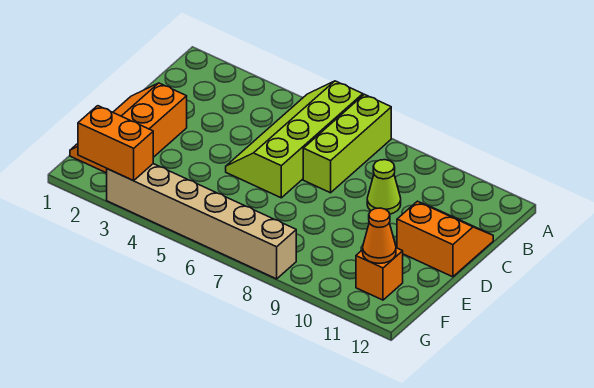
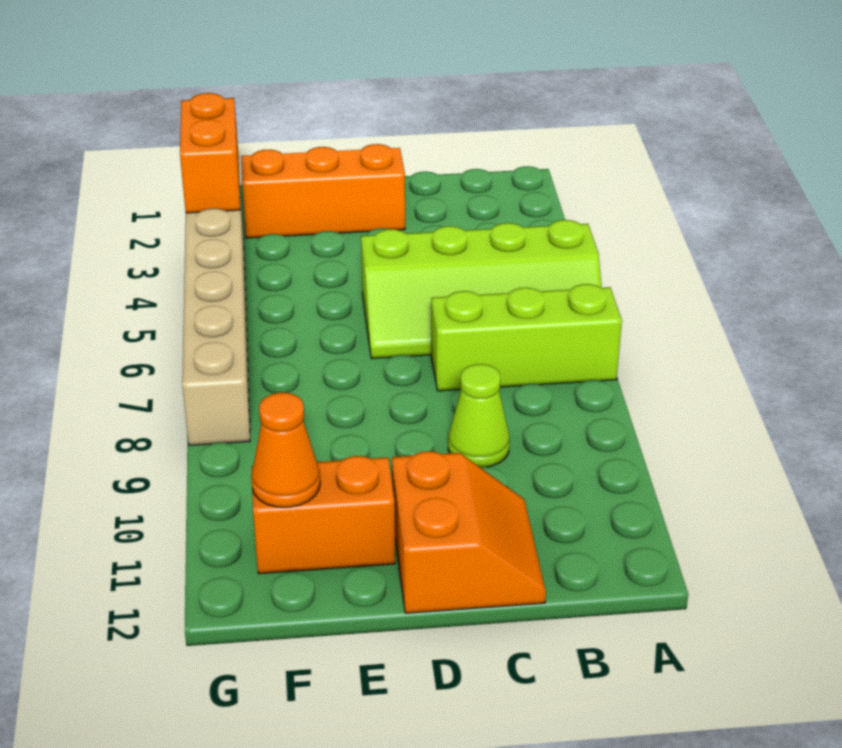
lime slope A5:D6 level 1 top 6 -> lime slope A5:D6 level 1 top 5
orange brick F11 level 1 -> orange brick E11:F11 level 1

